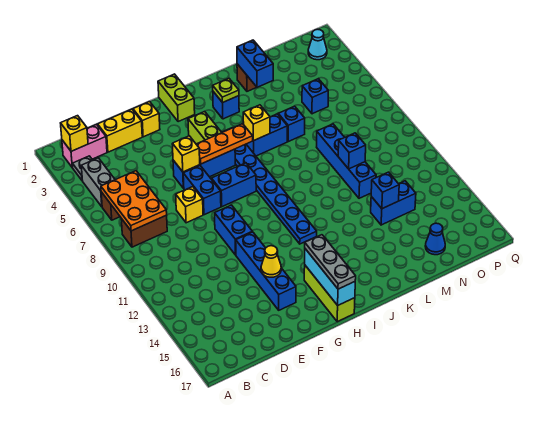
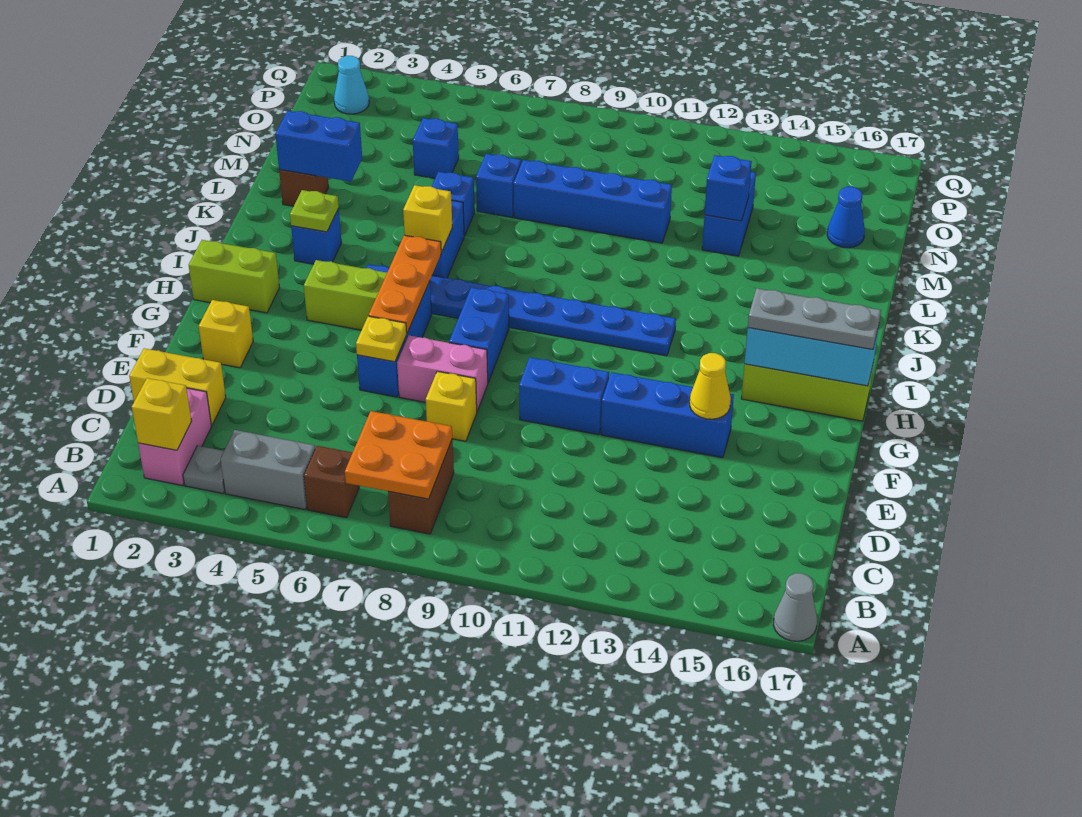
none -> grey cone A17 level 1
orange plate B6:C8 level 2 -> orange plate B7:C8 level 2
yellow brick D2:E2 level 1 -> yellow brick D1:D2 level 1
yellow brick F6 level 2 -> yellow plate F6 level 2
blue brick F7:F8 level 1 -> pink brick F7:F8 level 1
blue brick F12:F15 level 1 -> blue brick F12:F14 level 1
blue brick M10 level 2 -> blue brick M7 level 1

